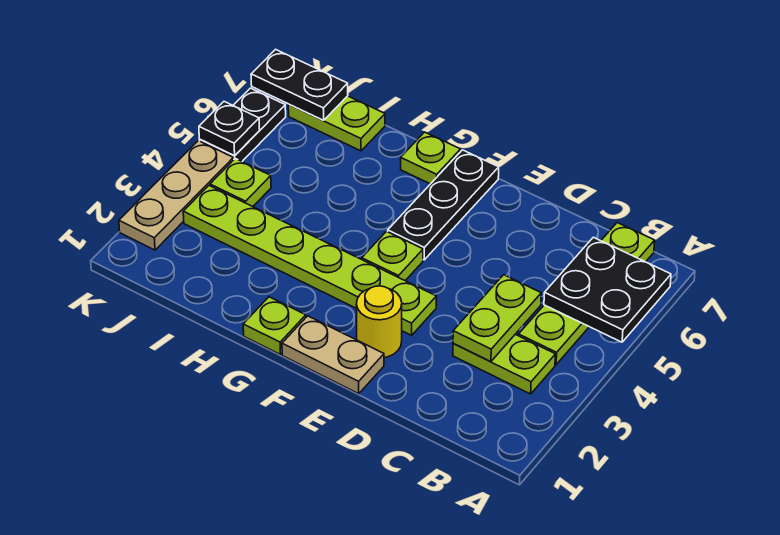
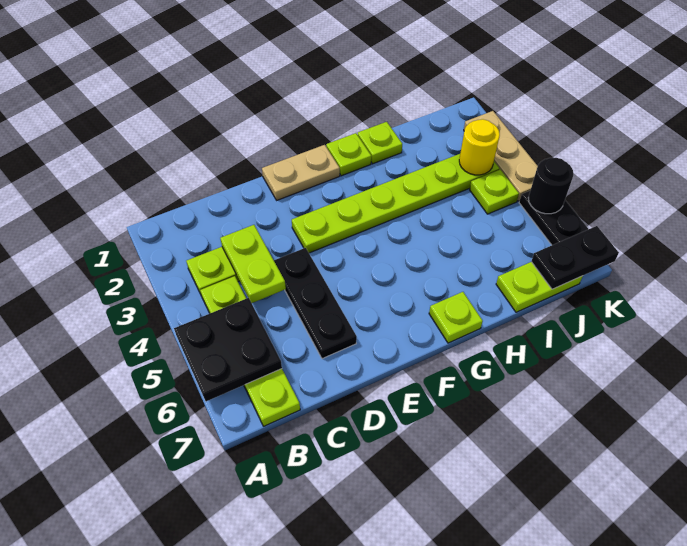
yellow round brick E2 level 1 -> yellow round brick J3 level 2
lime plate F4 level 1 -> lime plate H1 level 1
black plate F5:F7 level 1 -> black plate D4:D6 level 1
black plate K5 level 2 -> black round brick K5 level 2

